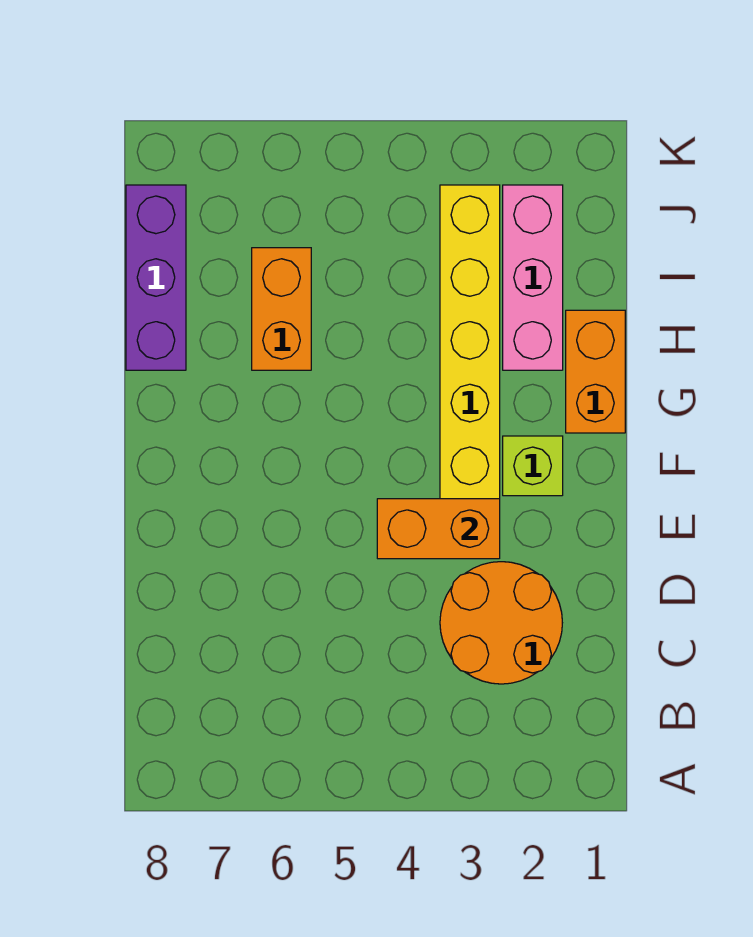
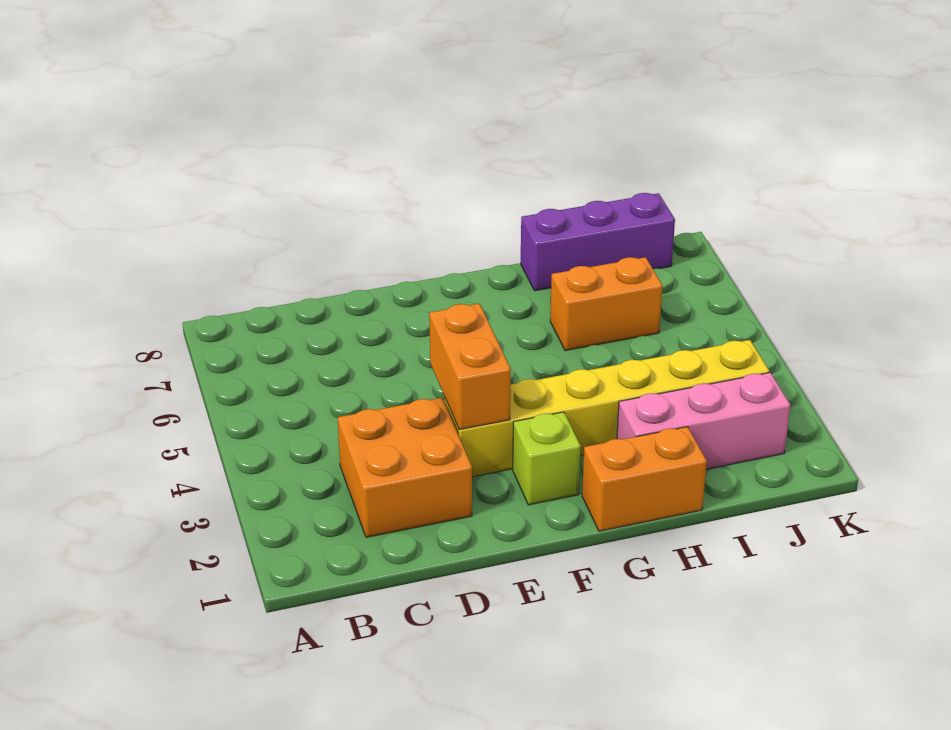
orange round brick C2:D3 level 1 -> orange brick C2:D3 level 1

